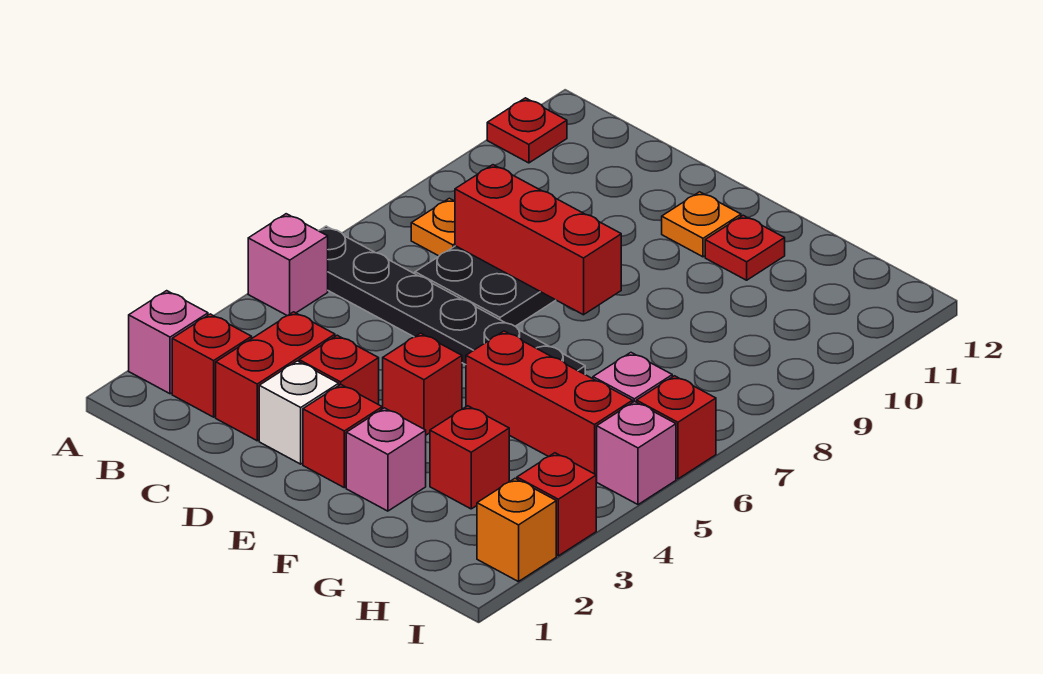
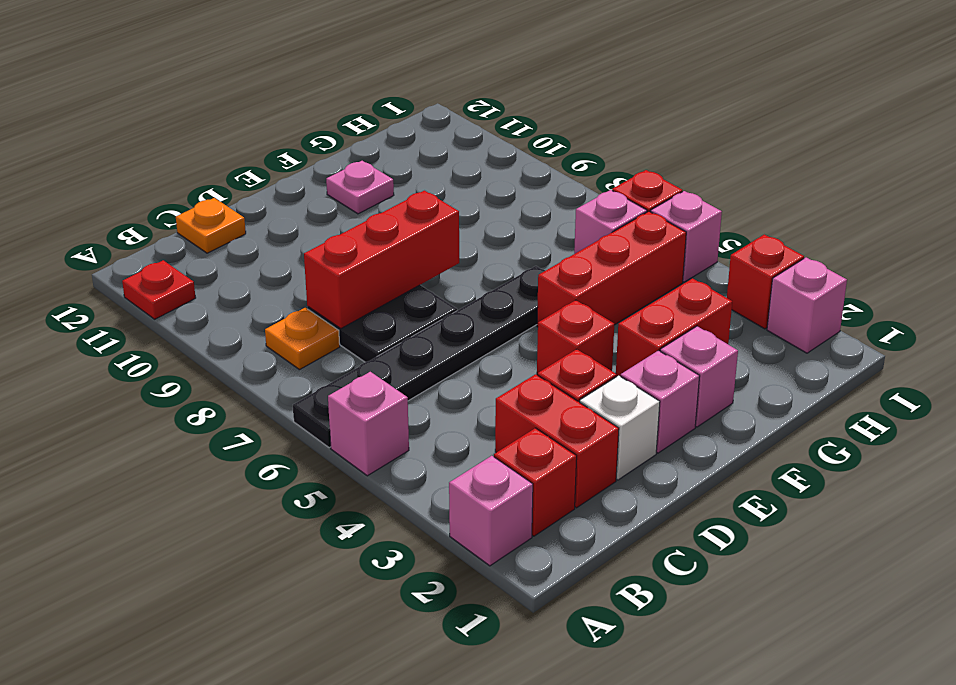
red brick E2 level 1 -> pink brick E2 level 1
orange plate E11 level 1 -> orange plate C12 level 1
red plate F11 level 1 -> pink plate F11 level 1
red brick G3 level 1 -> red brick F3:G3 level 1
orange brick I2 level 1 -> pink brick I2 level 1

